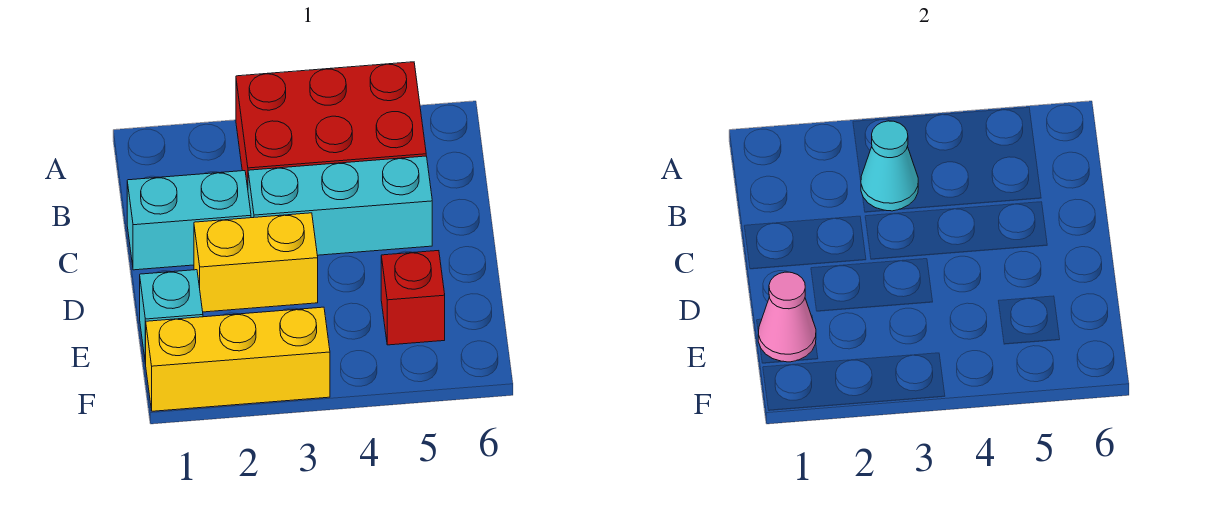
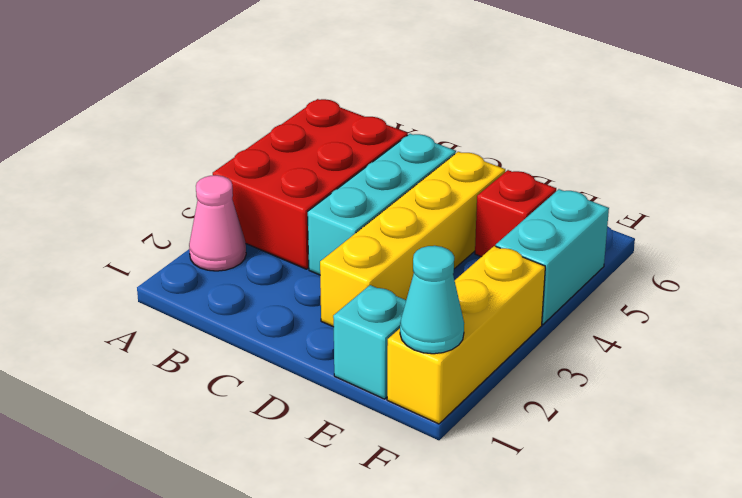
cyan cone B3 level 2 -> cyan cone F1 level 2
cyan brick C1:C2 level 1 -> cyan brick F4:F5 level 1
yellow brick D2:D3 level 1 -> yellow brick D2:D5 level 1
pink cone E1 level 2 -> pink cone A2 level 1

